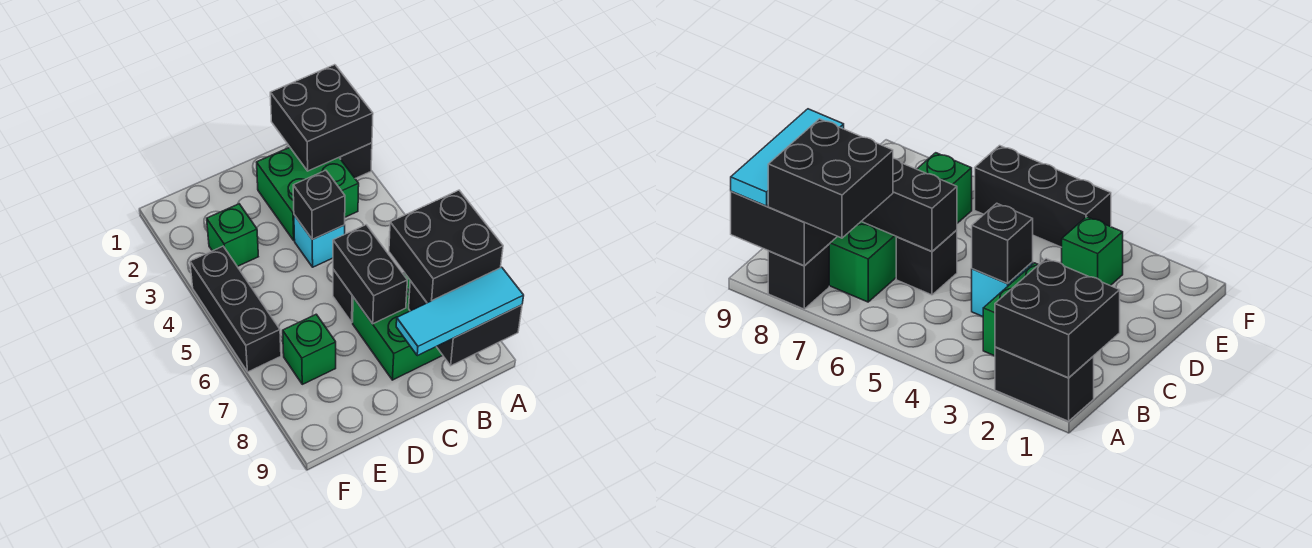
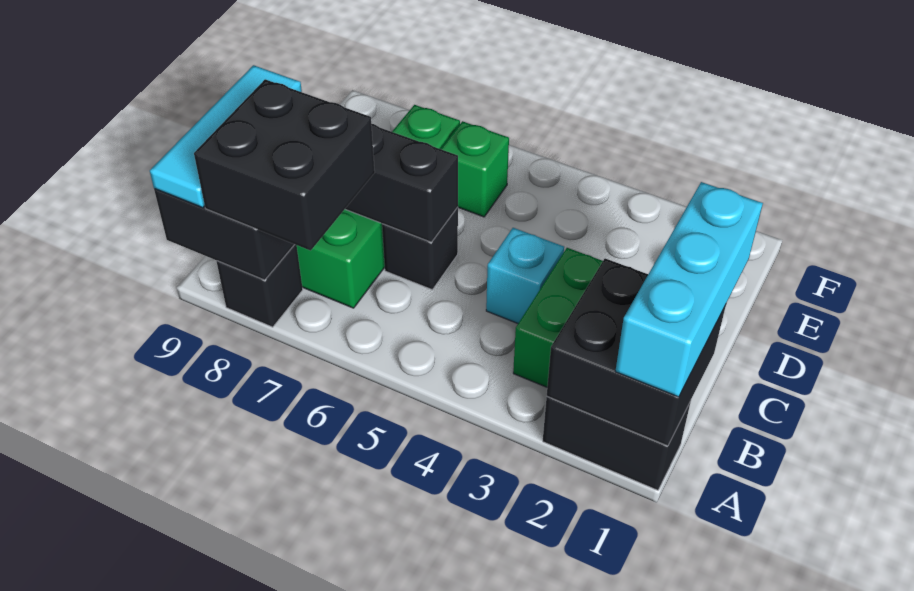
none -> cyan brick A1:C1 level 3
black brick C4 level 2 -> none
green brick E3 level 1 -> green brick E6 level 1
black brick F4:F6 level 1 -> none

